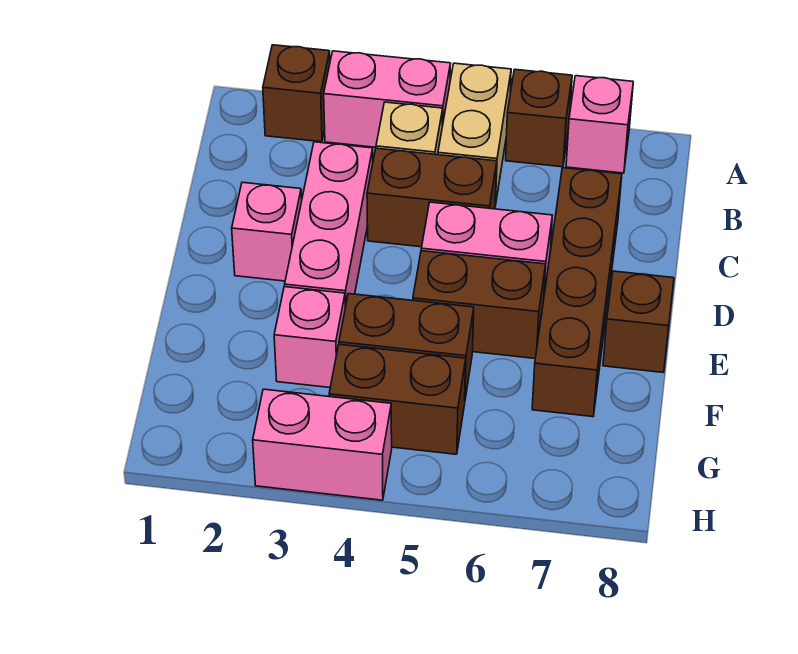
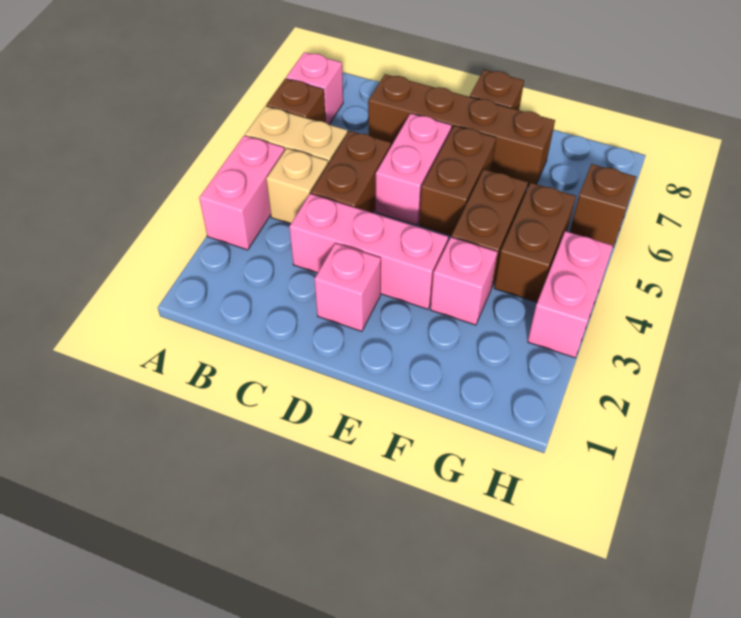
brown brick A2 level 1 -> brown brick H6 level 1

